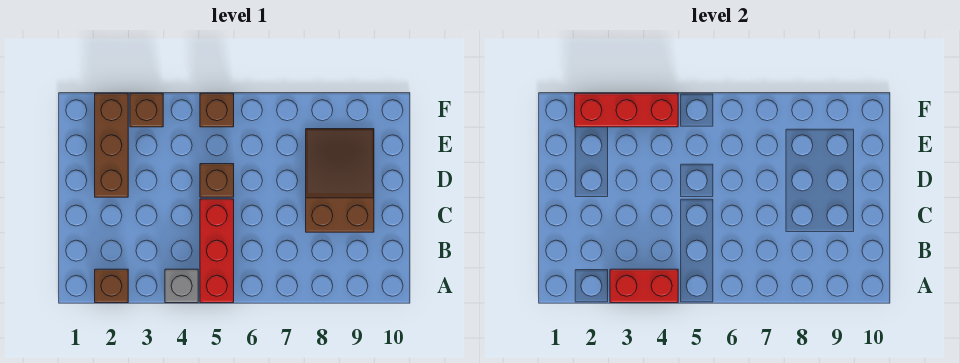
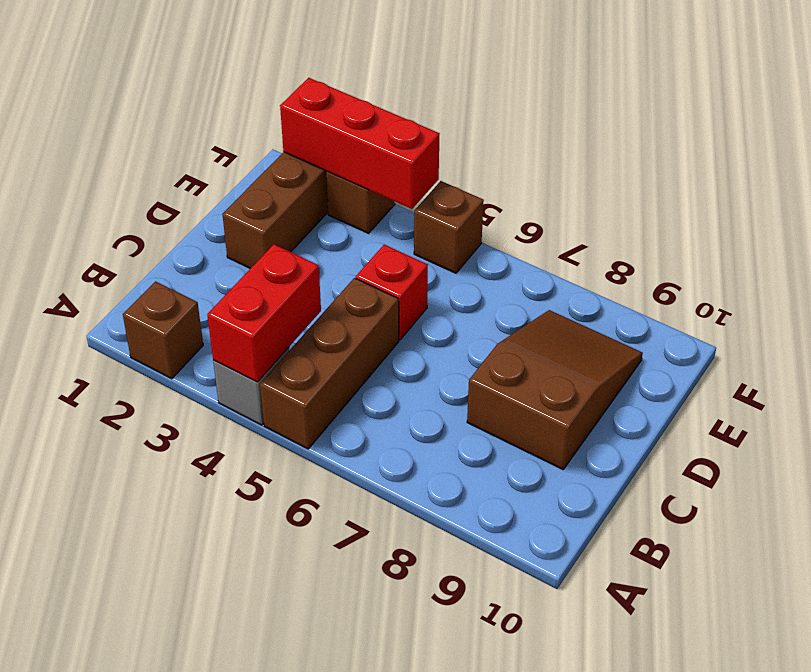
red brick A3:A4 level 2 -> red brick A4:B4 level 2
red brick A5:C5 level 1 -> brown brick A5:C5 level 1
brown brick D5 level 1 -> red brick D5 level 1

